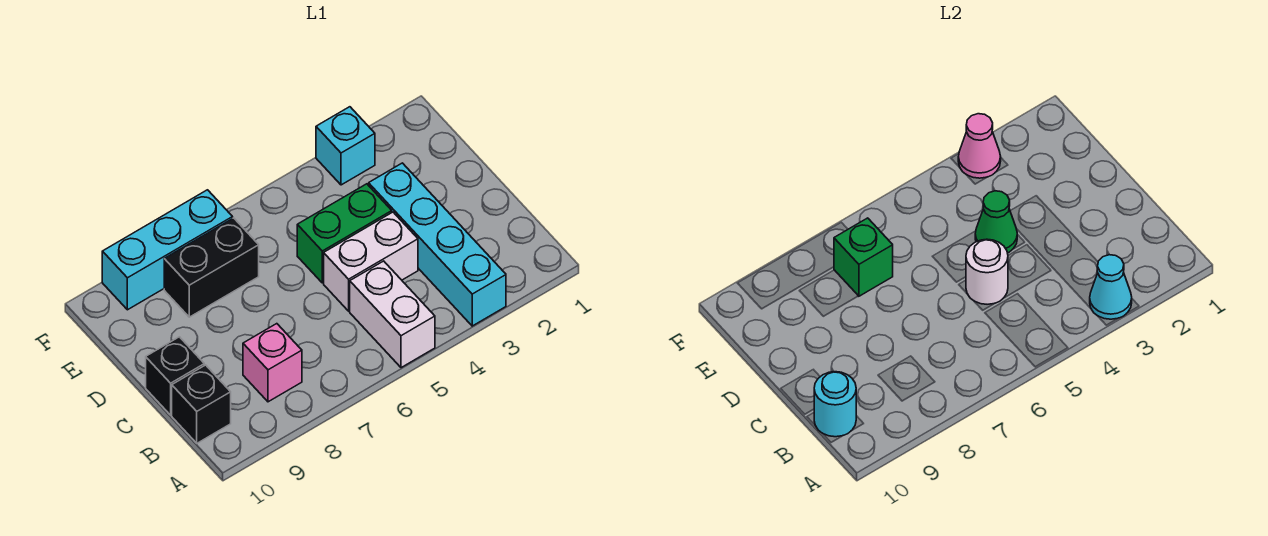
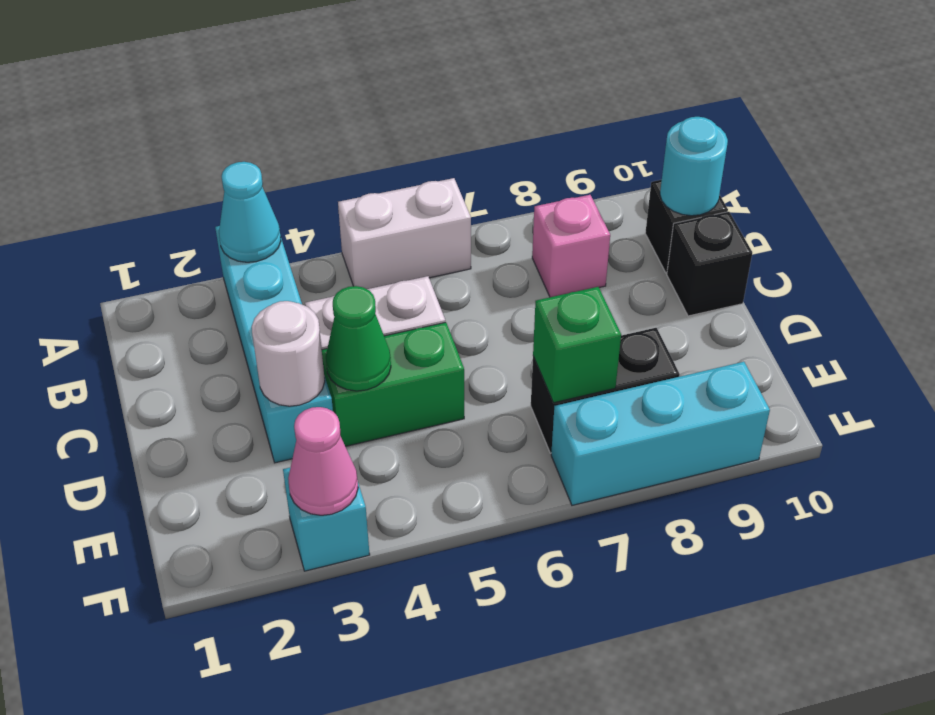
white brick A5:B5 level 1 -> white brick A5:A6 level 1
white round brick C5 level 2 -> white round brick D3 level 2

